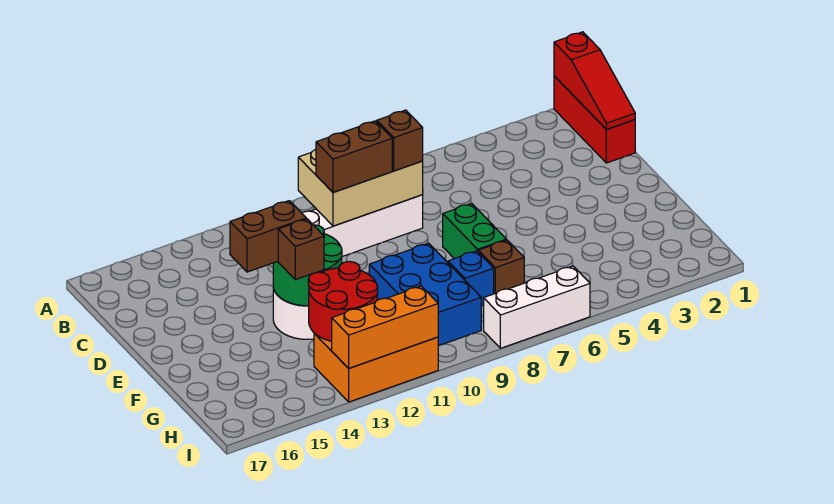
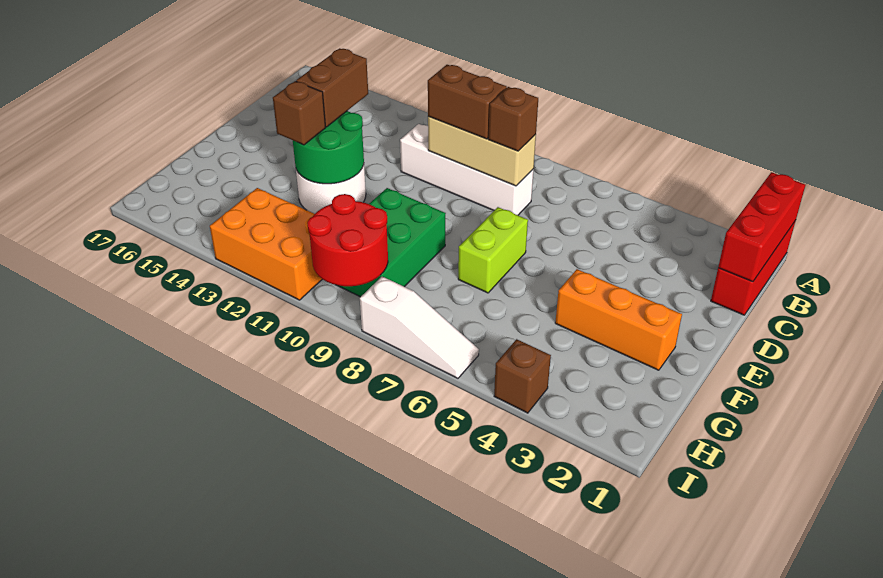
red slope A1:C1 level 2 top A -> red brick A1:C1 level 2
tan brick B8:C10 level 2 -> tan brick C8:C10 level 2
green brick E7:F7 level 1 -> lime brick E7:F7 level 1
brown brick E13:E14 level 3 -> brown brick D13:E13 level 3
blue brick F9:H10 level 1 -> green brick F9:H10 level 1
brown brick G7 level 1 -> brown brick I4 level 1
blue brick G8 level 1 -> none
red round brick G12:H13 level 2 -> red round brick H9:I10 level 2
white brick I6:I8 level 1 -> white slope I6:I8 level 1 top 8
orange brick I11:I13 level 2 -> orange brick F2:F4 level 1

